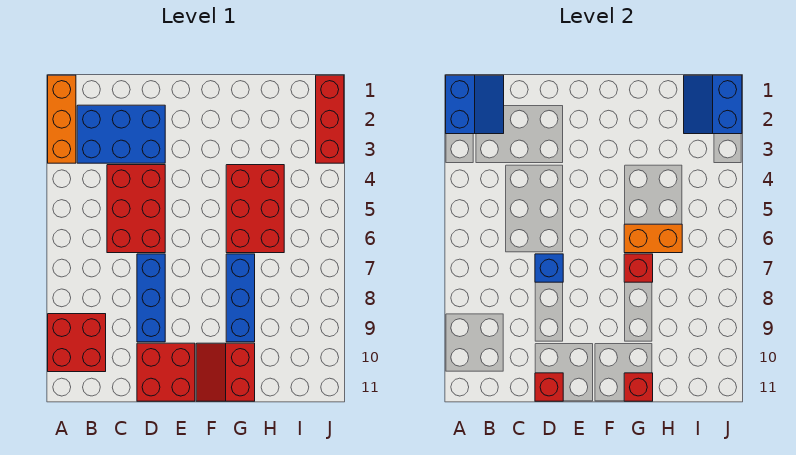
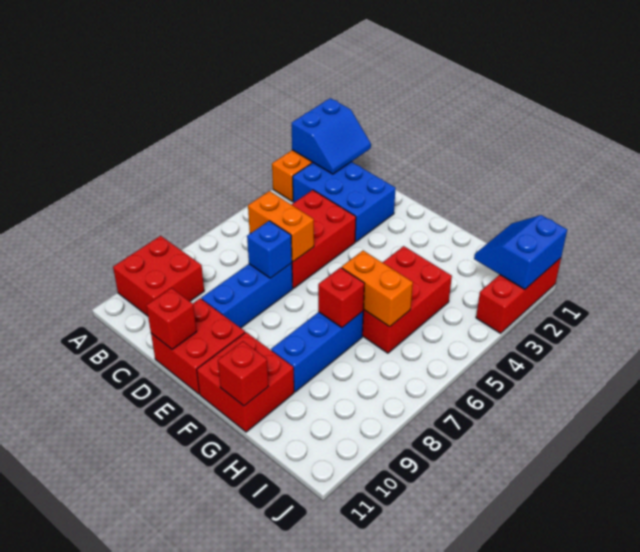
none -> orange brick C6:D6 level 2
red slope F10:G11 level 1 top G -> red brick F10:G11 level 1

